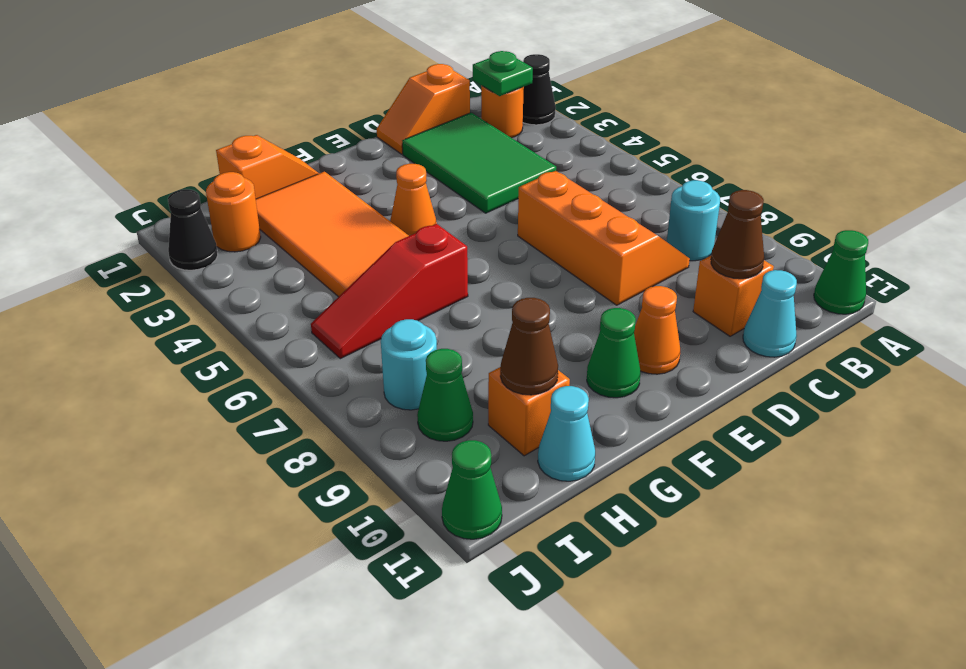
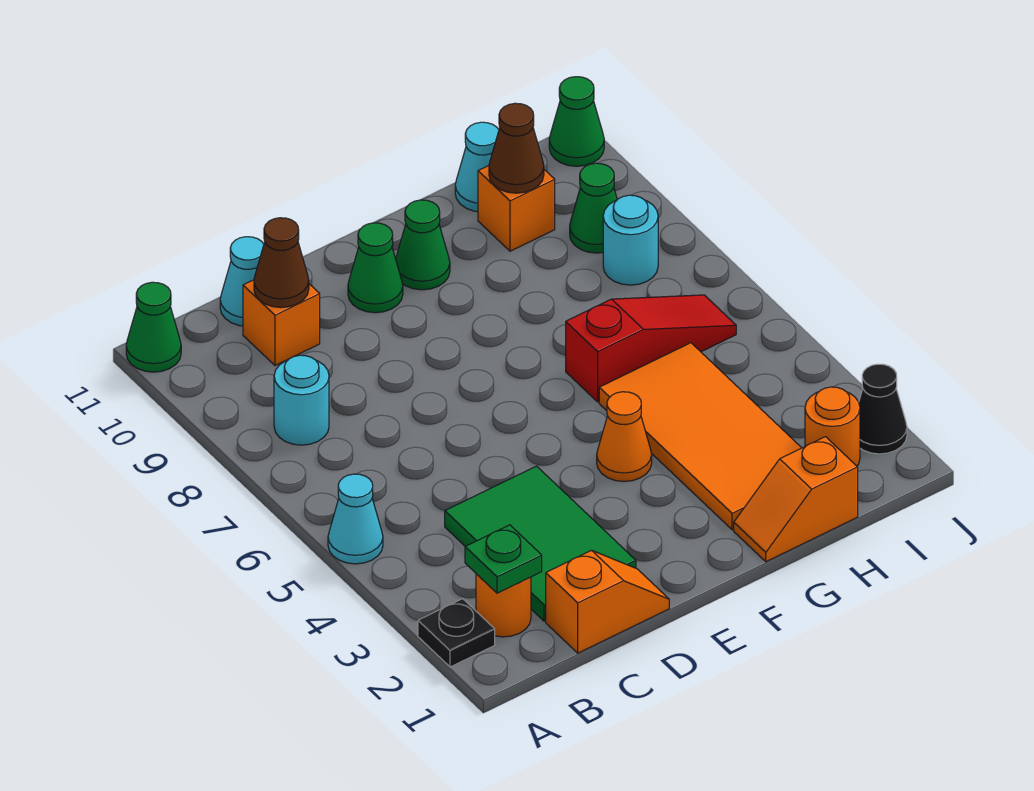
black cone A2 level 1 -> black plate A2 level 1
none -> cyan cone A5 level 1
orange slope C6:D8 level 1 top D -> none
orange cone E10 level 1 -> green cone E10 level 1

